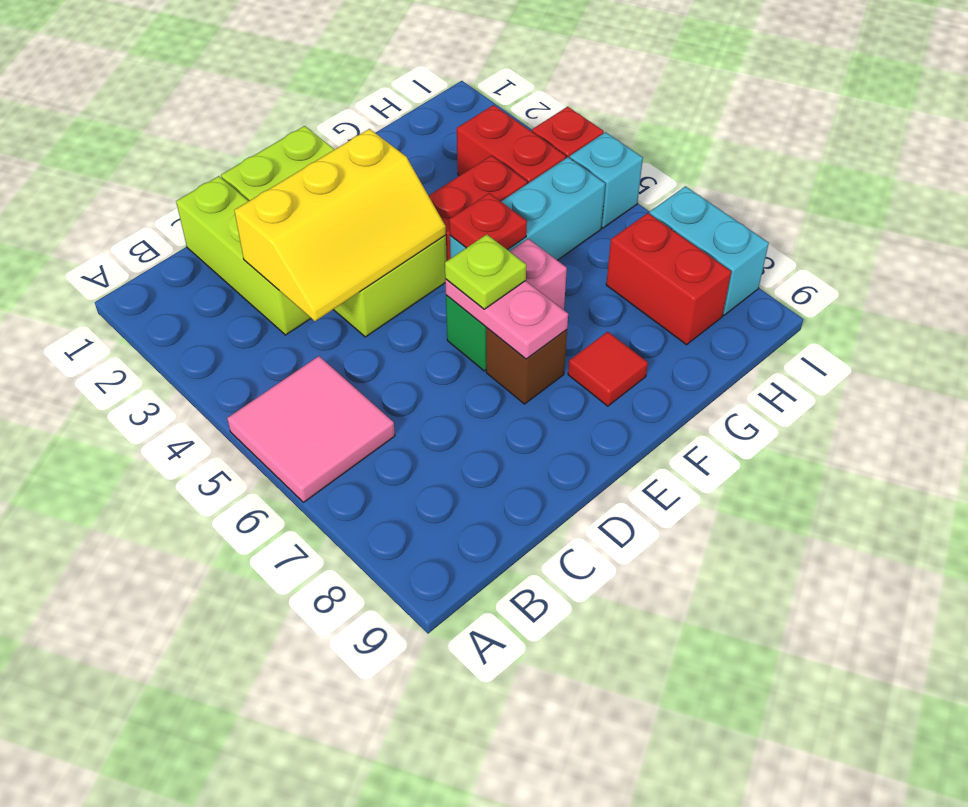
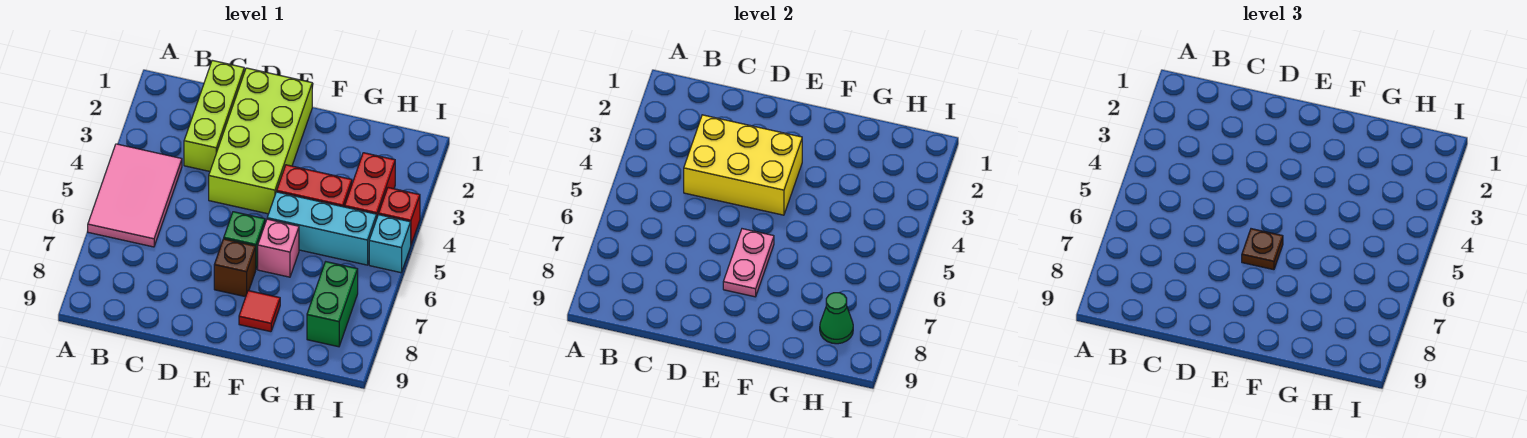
pink tile A5:B6 level 1 -> pink tile A4:B6 level 1
yellow slope C3:E4 level 2 top 3 -> yellow brick C3:E4 level 2
lime plate E6 level 3 -> brown plate E6 level 3
red plate F5 level 2 -> none
red brick H7:H8 level 1 -> green brick H7:H8 level 1
none -> green cone H8 level 2
cyan brick I7:I8 level 1 -> none

